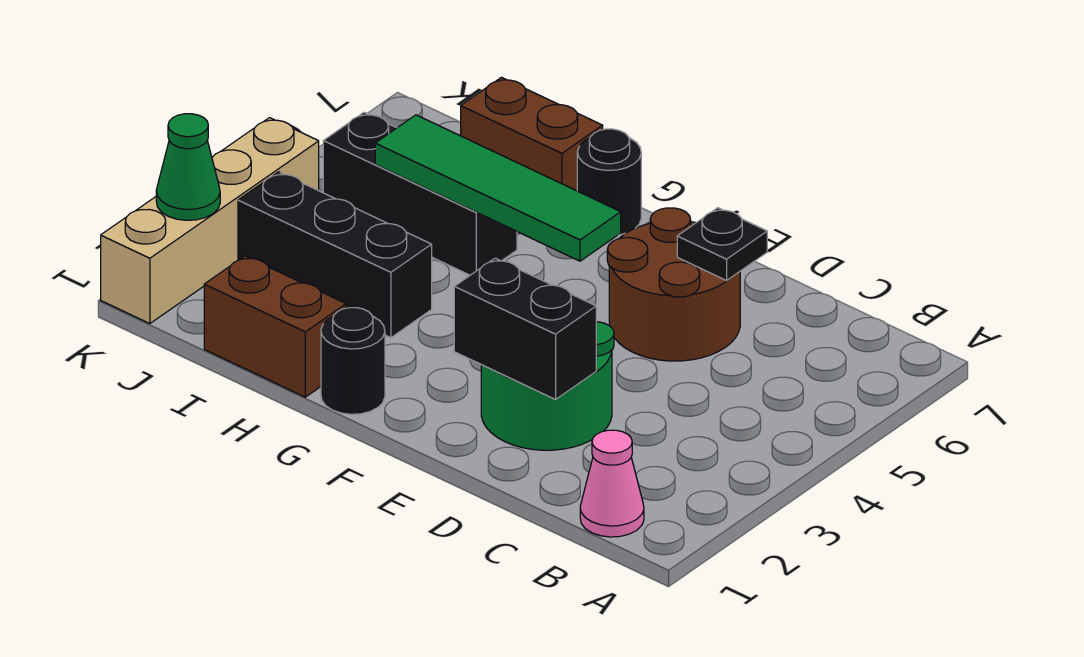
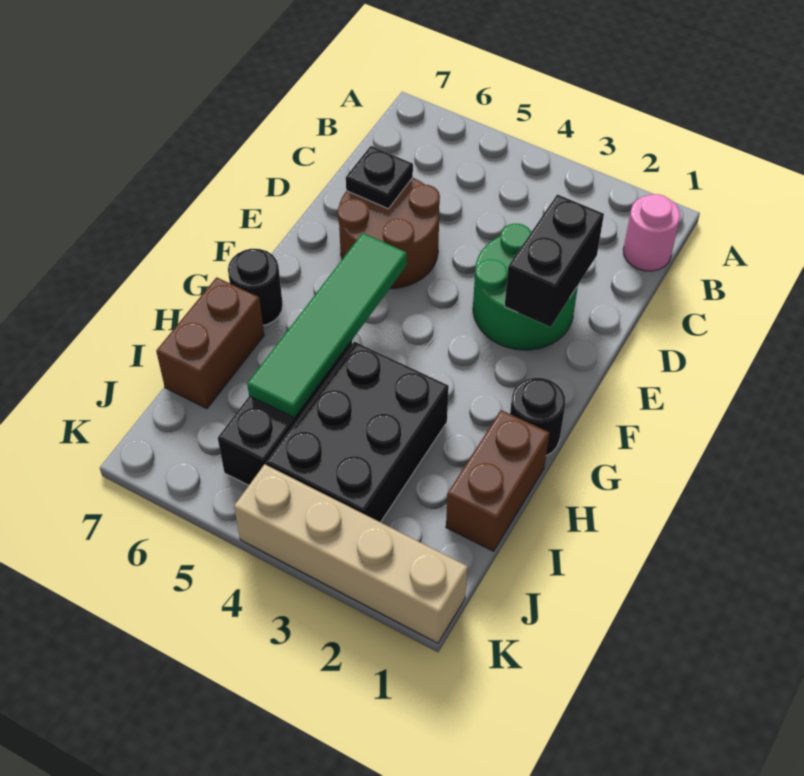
pink cone B1 level 1 -> pink round brick B1 level 1
black brick H3:J3 level 1 -> black brick H3:J4 level 1
green cone K2 level 2 -> none

